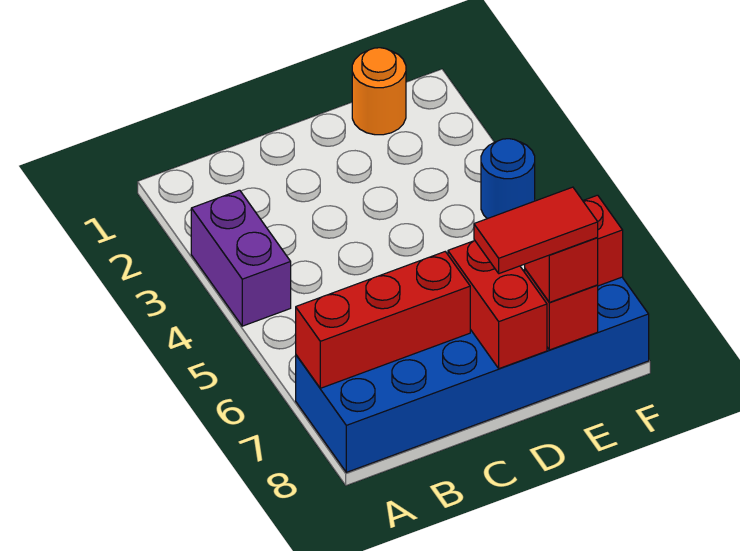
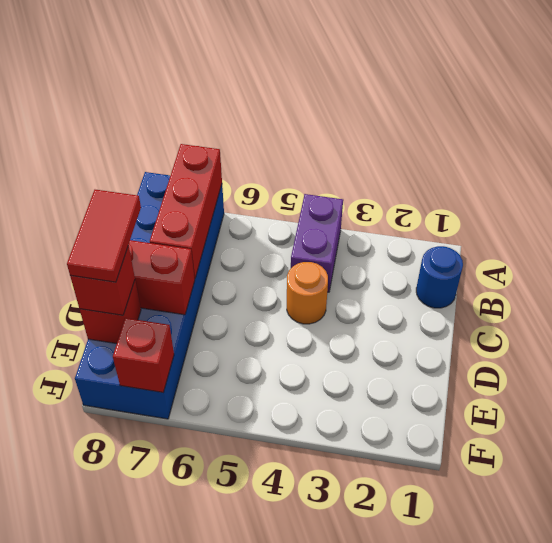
purple brick A3:A4 level 1 -> purple brick A4:B4 level 1
orange round brick E1 level 1 -> orange round brick C4 level 1
blue round brick F4 level 1 -> blue round brick B1 level 1

